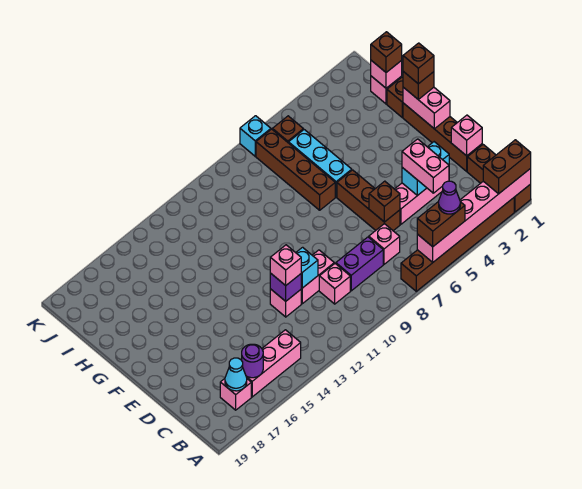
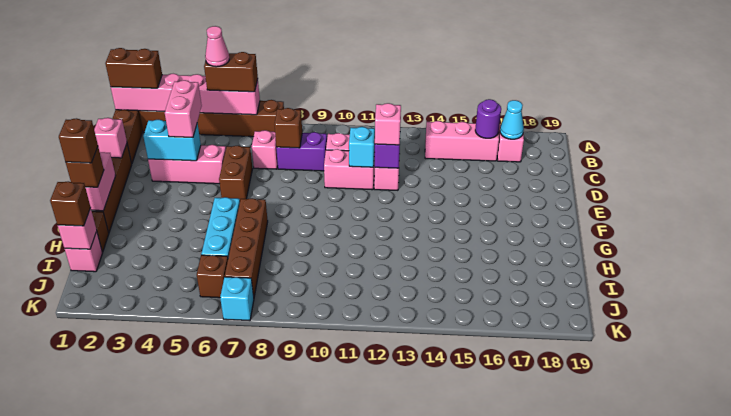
purple cone A5 level 4 -> pink cone A5 level 4
brown brick D6:F6 level 1 -> brown brick D6:E6 level 1
brown brick D6 level 2 -> brown brick C8 level 2

